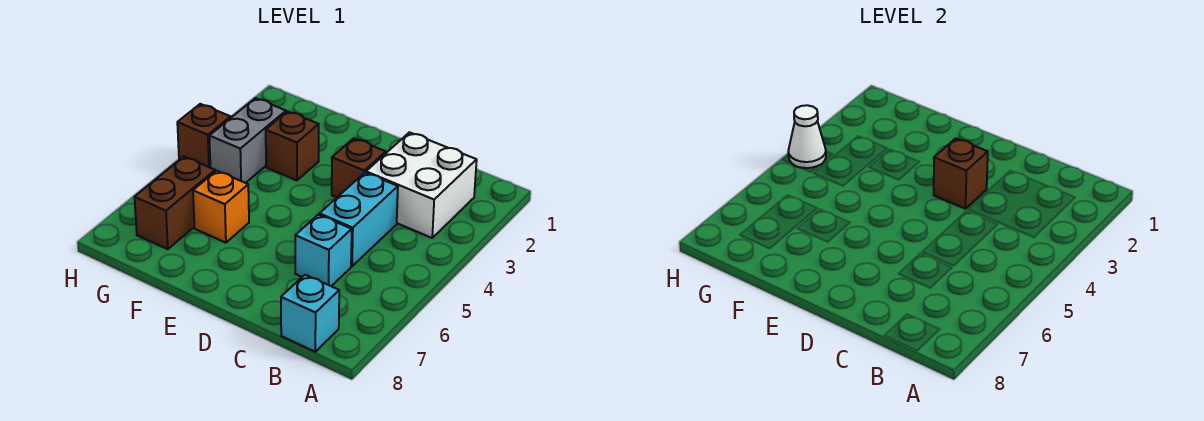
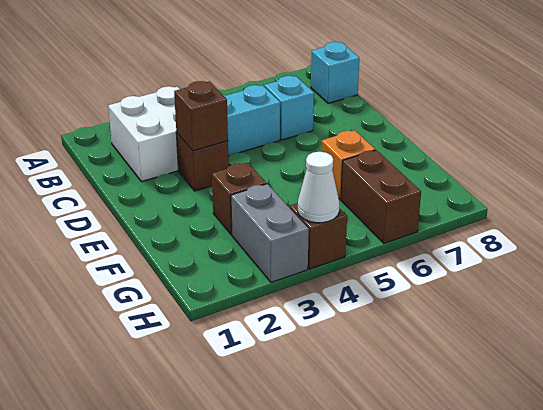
grey brick G3:G4 level 1 -> grey brick G3:H3 level 1
brown brick G6:G7 level 1 -> brown brick G6:H6 level 1

